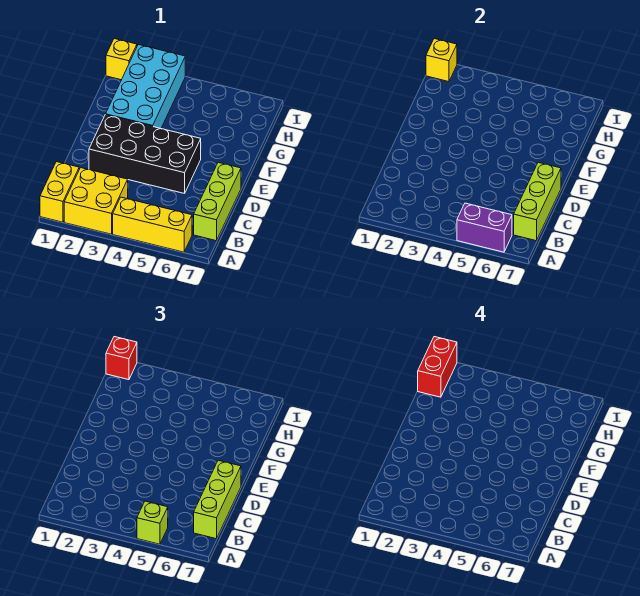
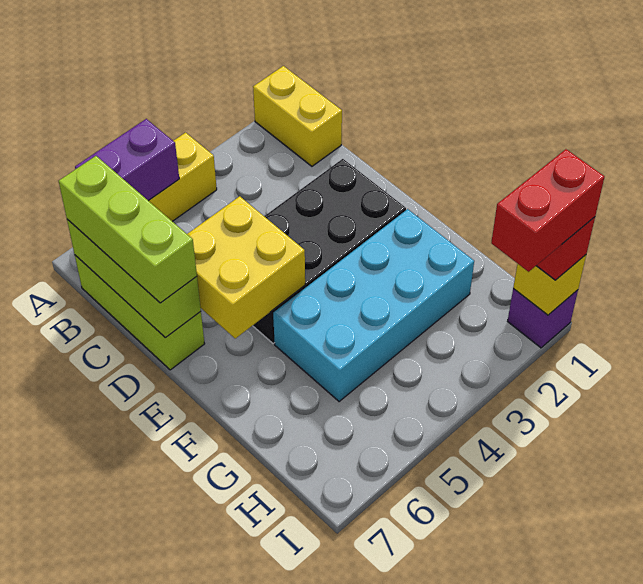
yellow brick A2:B3 level 1 -> yellow brick D5:E6 level 2
lime brick A5 level 3 -> none
cyan brick F2:I3 level 1 -> cyan brick F2:G5 level 1
red brick H1:I1 level 4 -> red brick I1:I2 level 4
yellow brick I1 level 1 -> purple brick I1 level 1

